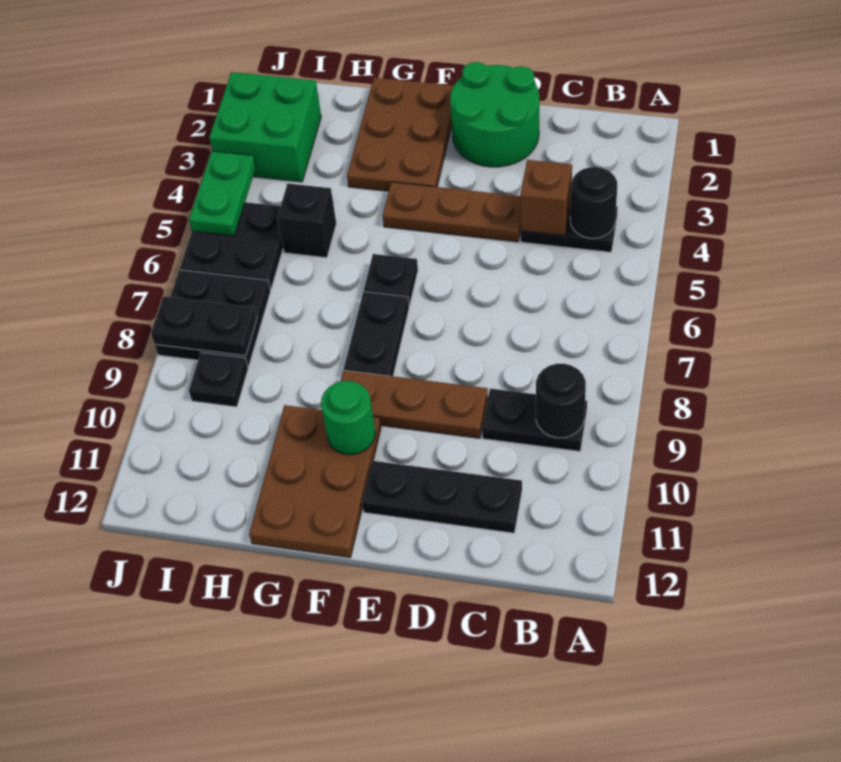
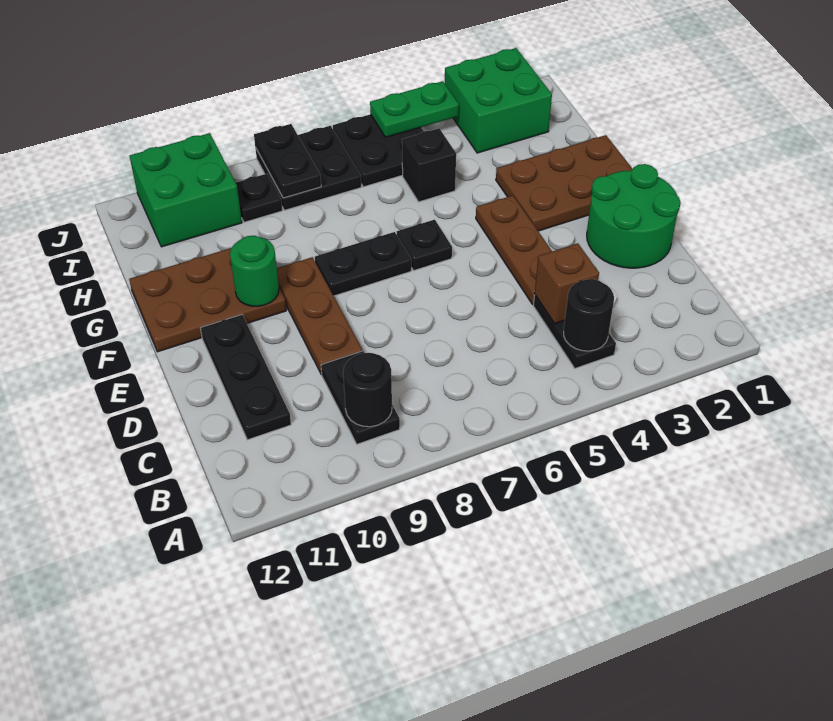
none -> green brick I10:J11 level 1

